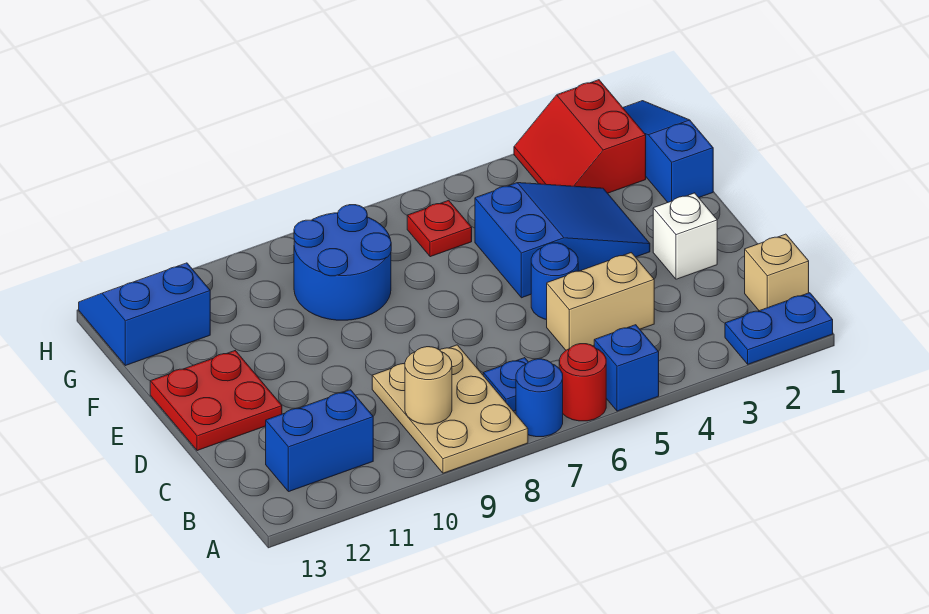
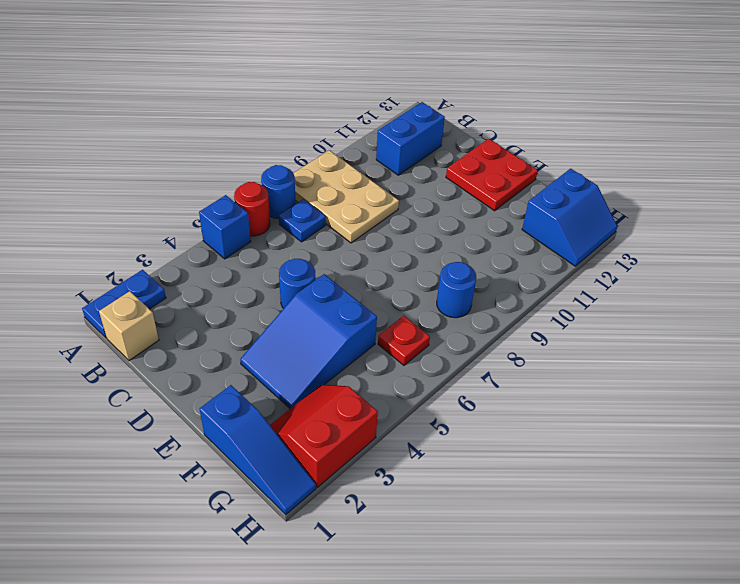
tan round brick B9 level 2 -> none
tan brick C4:C5 level 1 -> none
white brick D2 level 1 -> none
blue round brick F8:G9 level 1 -> blue round brick G8 level 1
red slope G2:H3 level 1 top 2 -> red slope G2:H3 level 1 top H

